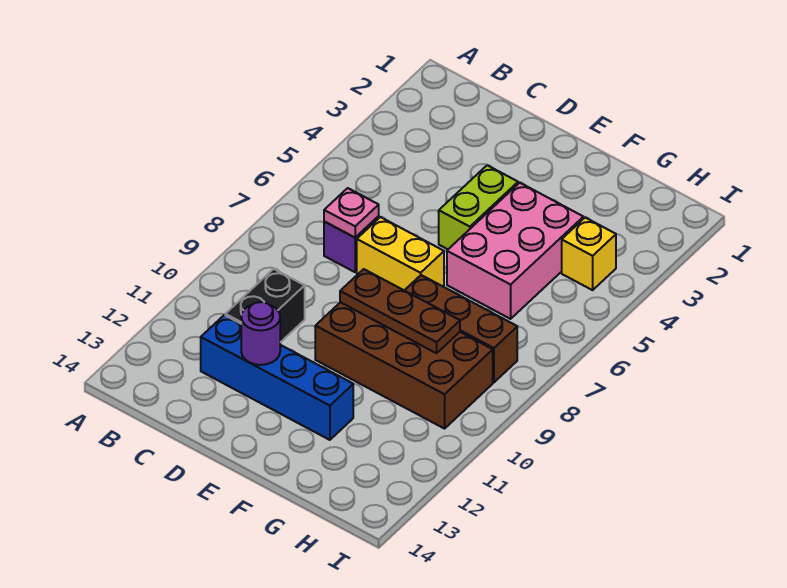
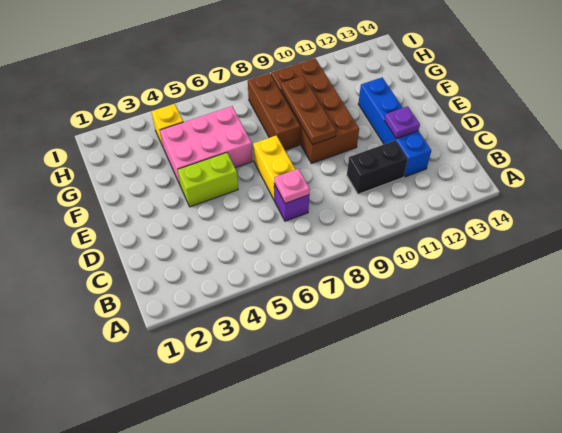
purple round brick D12 level 2 -> purple plate D12 level 2

